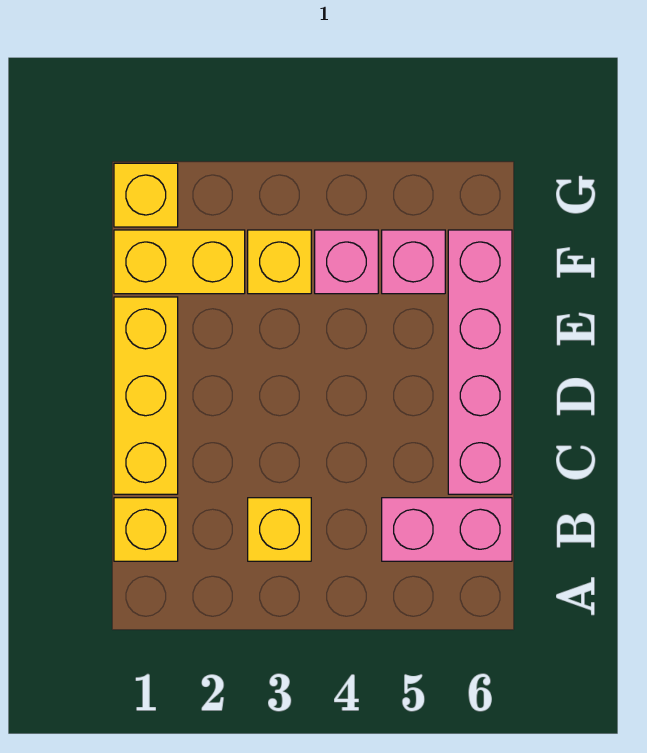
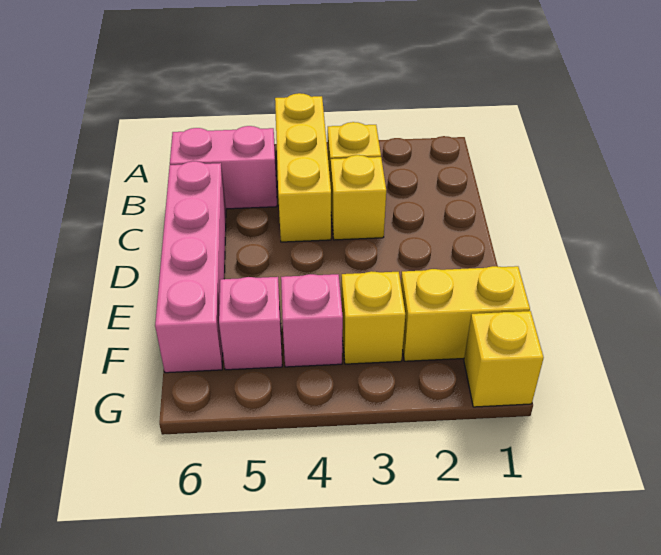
yellow brick B1 level 1 -> yellow brick C3 level 1
yellow brick C1:E1 level 1 -> yellow brick A4:C4 level 1

